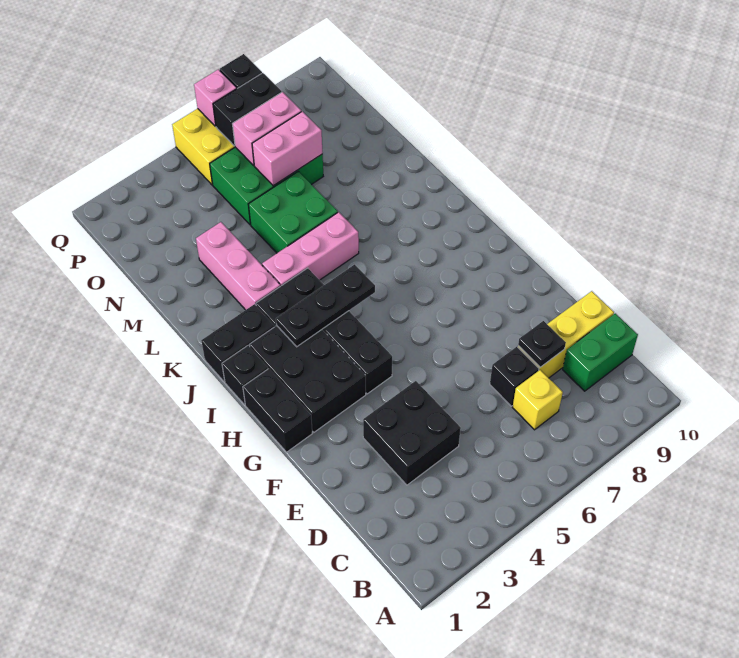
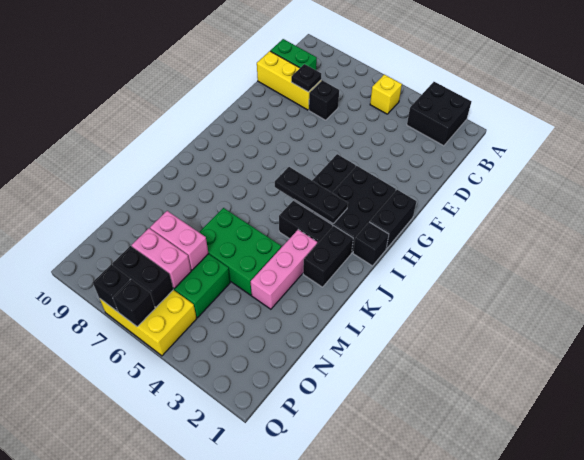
yellow brick C7 level 1 -> yellow brick B5 level 1
black brick D3:E4 level 1 -> black brick A2:B3 level 1
black brick J1:J2 level 1 -> black brick J2:K2 level 1
pink brick K4:K6 level 1 -> none
green brick L5:M6 level 1 -> green brick L4:M6 level 1
pink brick Q6 level 2 -> black brick Q6 level 2

